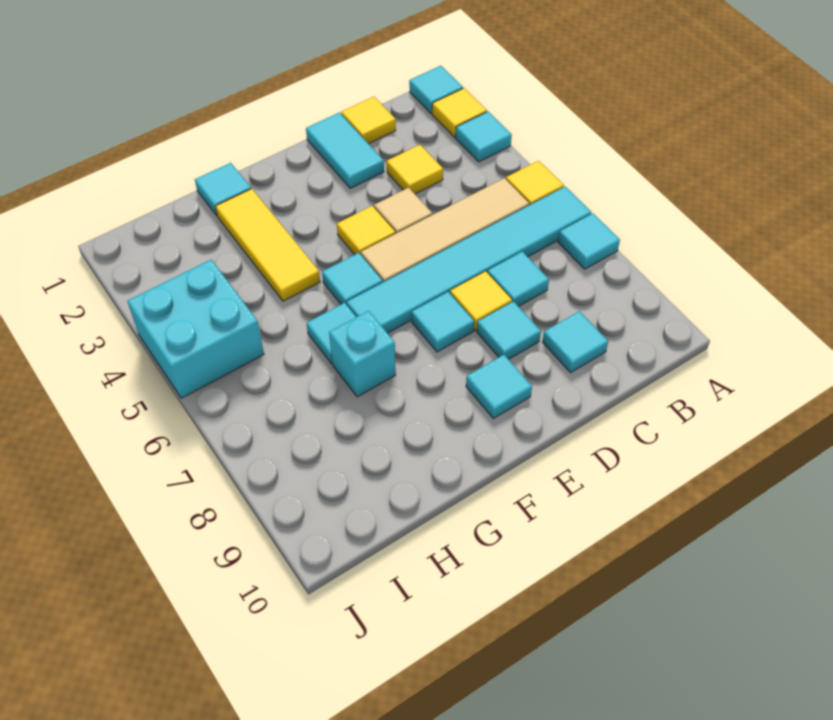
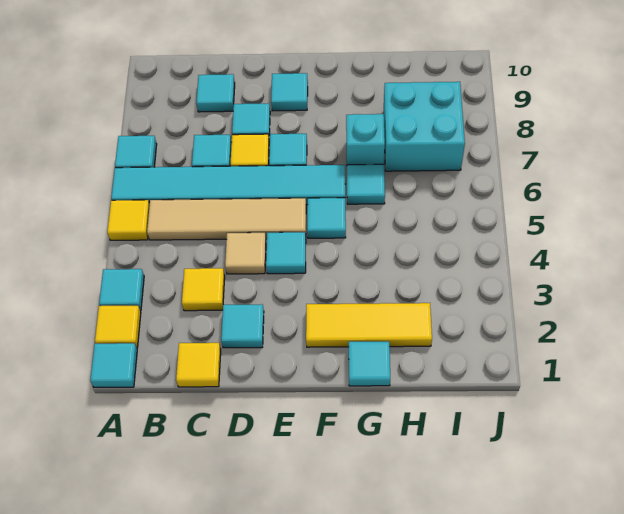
cyan tile D1:D2 level 1 -> cyan tile D2 level 1
yellow tile E4 level 1 -> cyan tile E4 level 1
yellow tile G2:G4 level 1 -> yellow tile F2:H2 level 1
cyan brick I4:J5 level 1 -> cyan brick H7:I8 level 1

